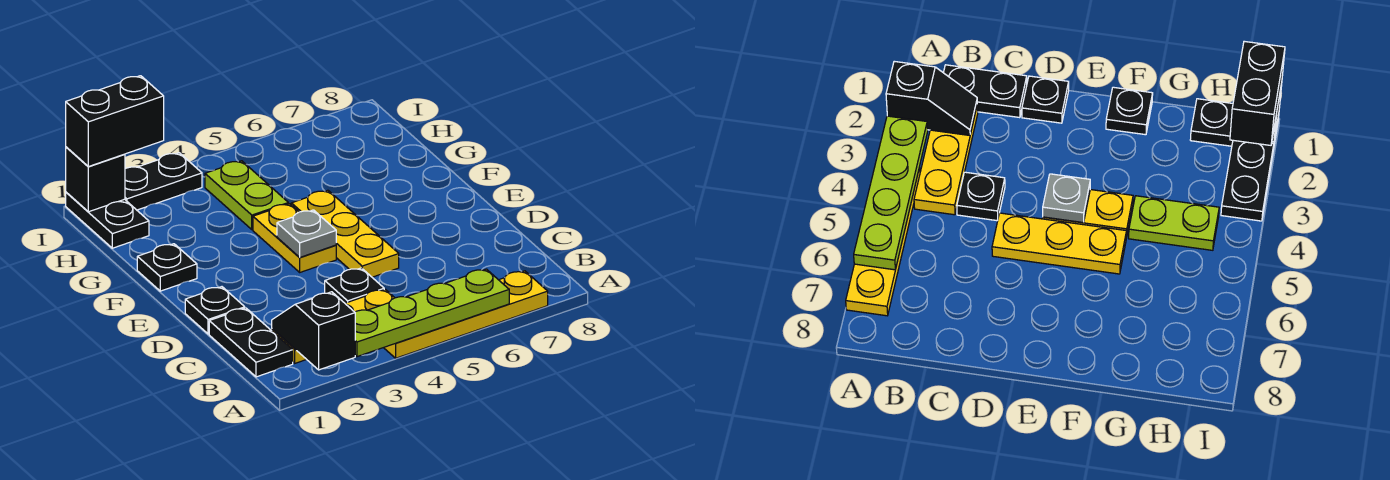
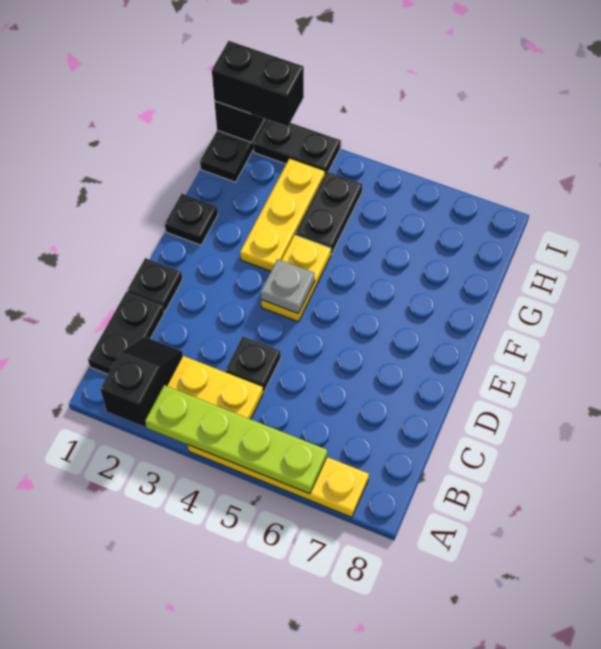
yellow plate D5:F5 level 1 -> yellow plate F3:H3 level 1
lime plate G4:H4 level 1 -> black plate G4:H4 level 1

